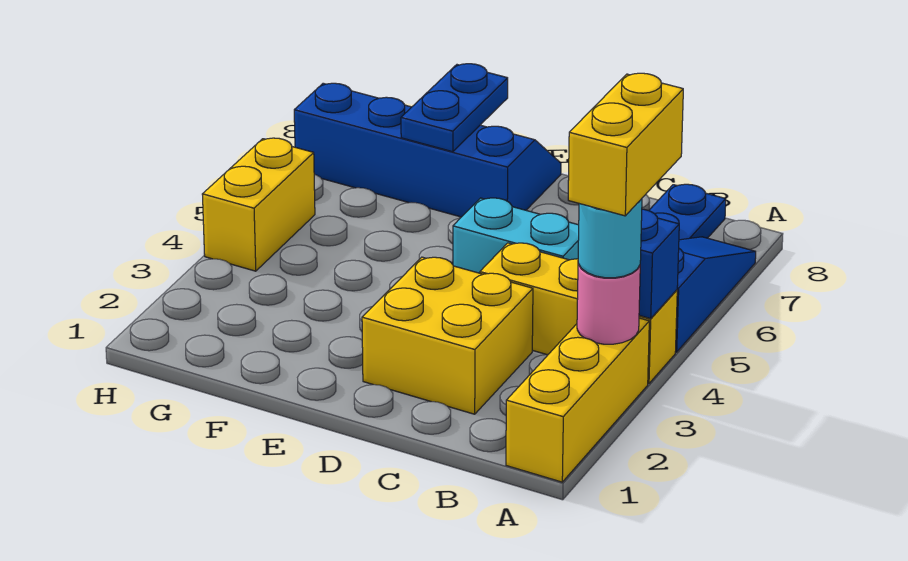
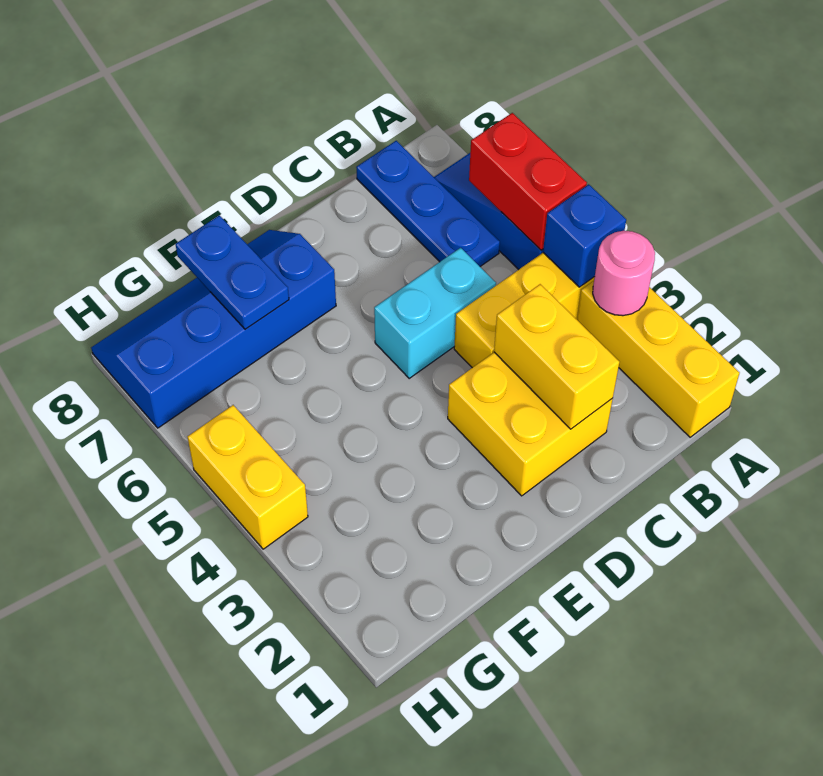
cyan round brick A3 level 3 -> none
yellow brick A3:A4 level 4 -> yellow brick C2:C3 level 2
none -> red brick A5:A6 level 2

